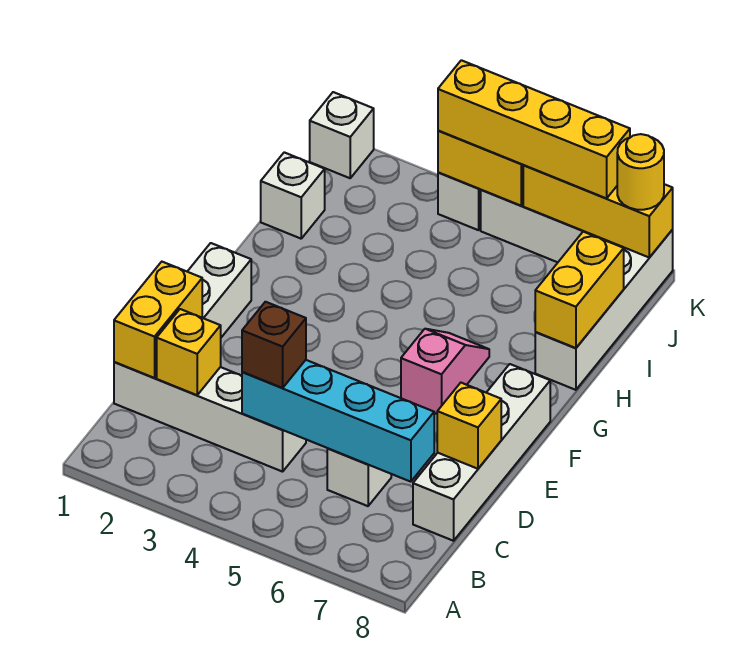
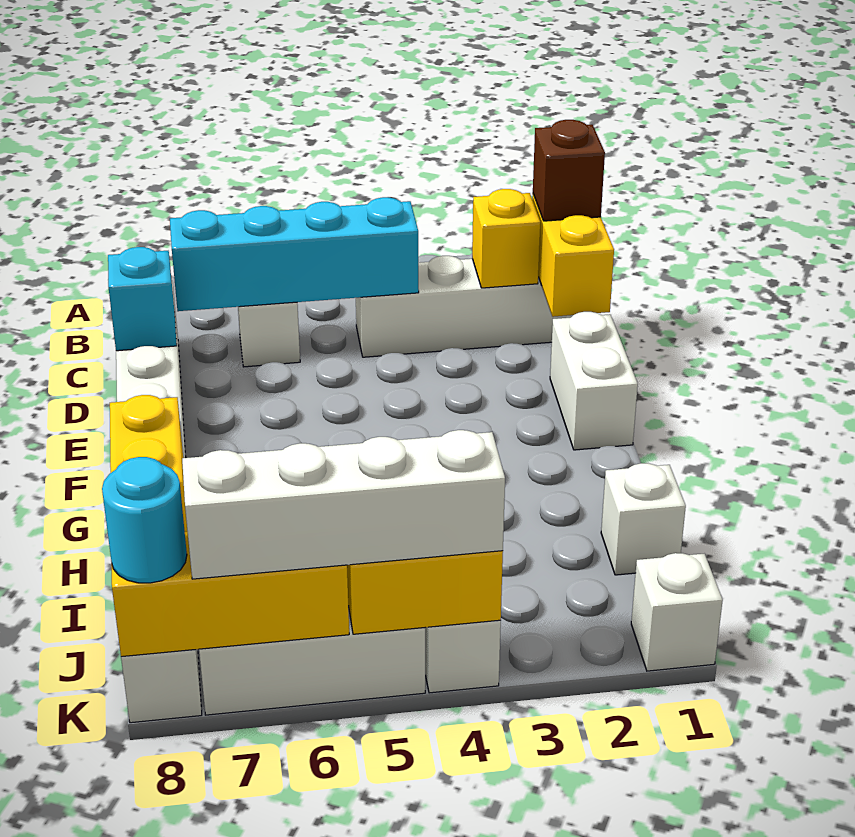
brown brick C4 level 3 -> brown brick C1 level 3
yellow brick D8 level 2 -> cyan brick D8 level 2
pink slope F6:G6 level 1 top F -> none
yellow brick K4:K7 level 3 -> white brick K4:K7 level 3
yellow round brick K8 level 3 -> cyan round brick K8 level 3

